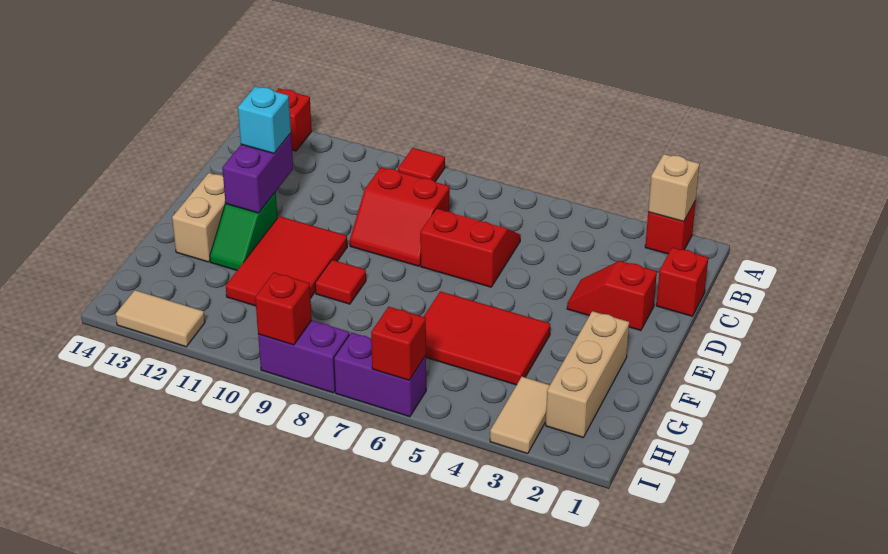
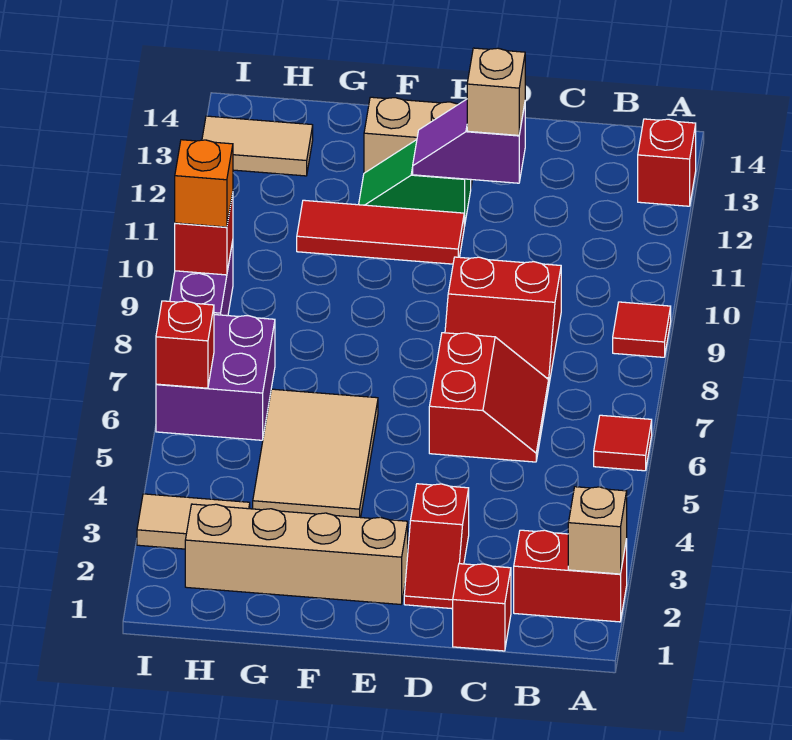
red brick A2 level 1 -> red brick A2:B2 level 1
red slope C8:D9 level 1 top C -> red slope C8:D9 level 1 top 9
red slope D2:D3 level 1 top 2 -> red slope D2:D3 level 1 top 3
purple brick D12:E12 level 2 -> purple slope D12:E12 level 2 top D
cyan brick D12 level 3 -> tan brick D12 level 3
red tile E10:G11 level 1 -> red tile E11:G11 level 1
tan brick F2:H2 level 1 -> tan brick E2:H2 level 1
red tile F4:G6 level 1 -> tan tile F4:G6 level 1
red tile F9 level 1 -> red tile A6 level 1
purple brick I6:I7 level 1 -> purple brick H6:I7 level 1
none -> orange brick I9 level 3
tan tile I12:I13 level 1 -> tan tile H13:I13 level 1

